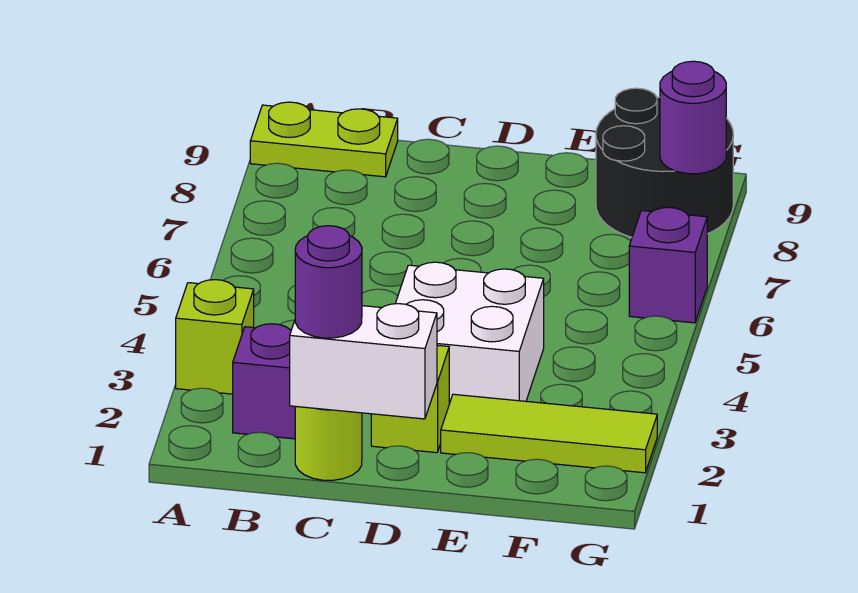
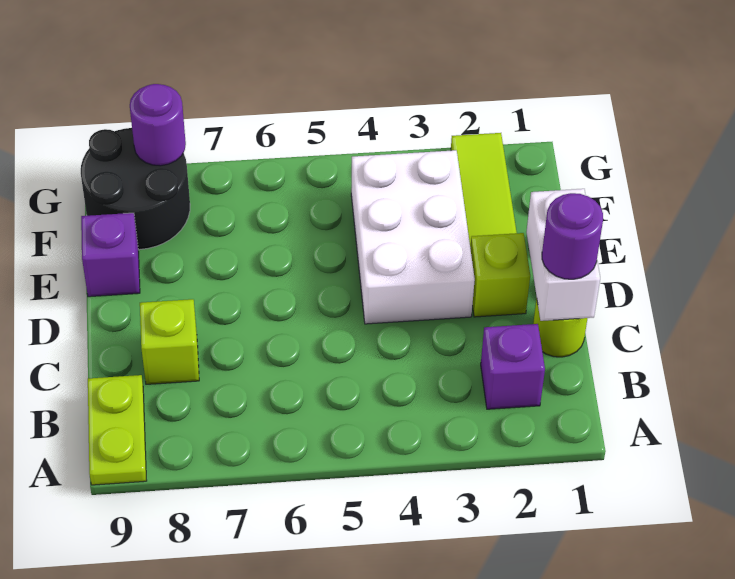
lime brick A3 level 1 -> lime brick C8 level 1
white brick D3:E4 level 1 -> white brick D3:F4 level 1
purple brick G6 level 1 -> purple brick E9 level 1

